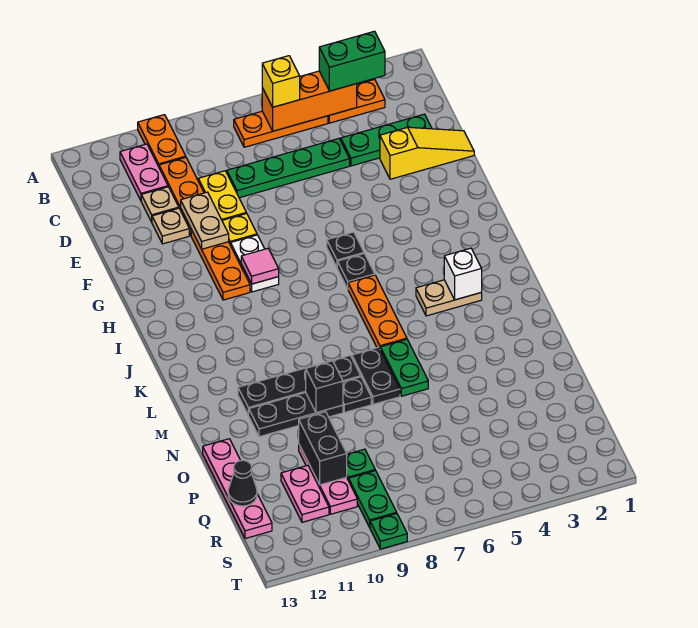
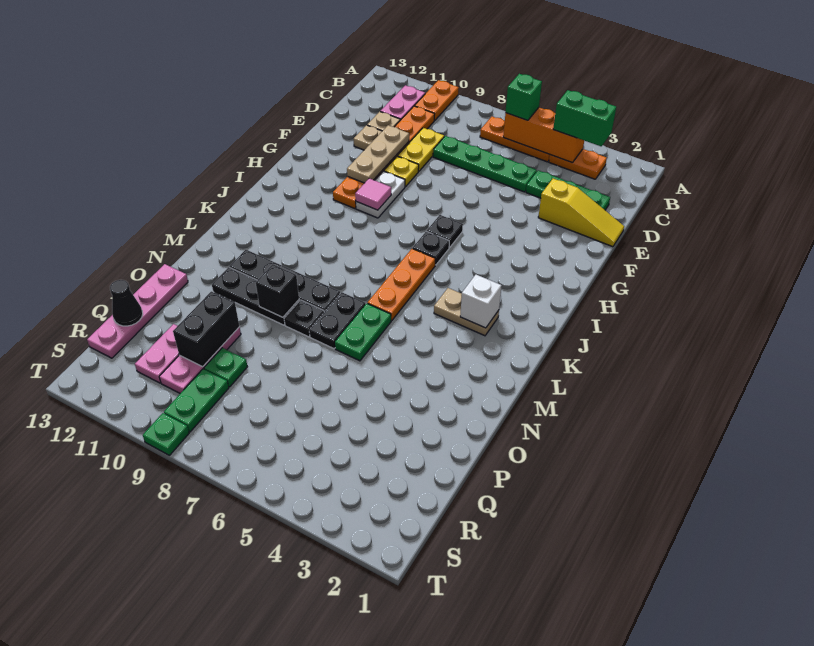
yellow brick B6 level 3 -> green brick B6 level 3
tan plate E10:F10 level 2 -> tan plate E10:G10 level 2

